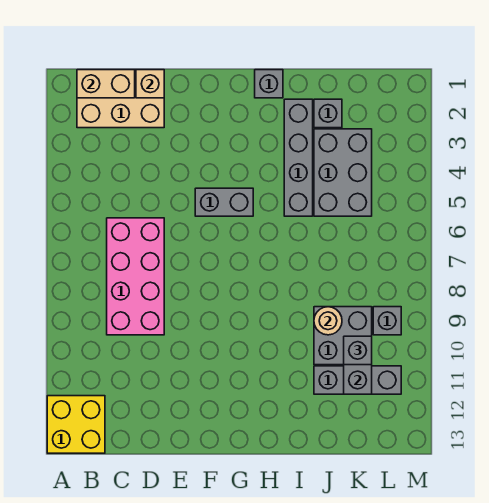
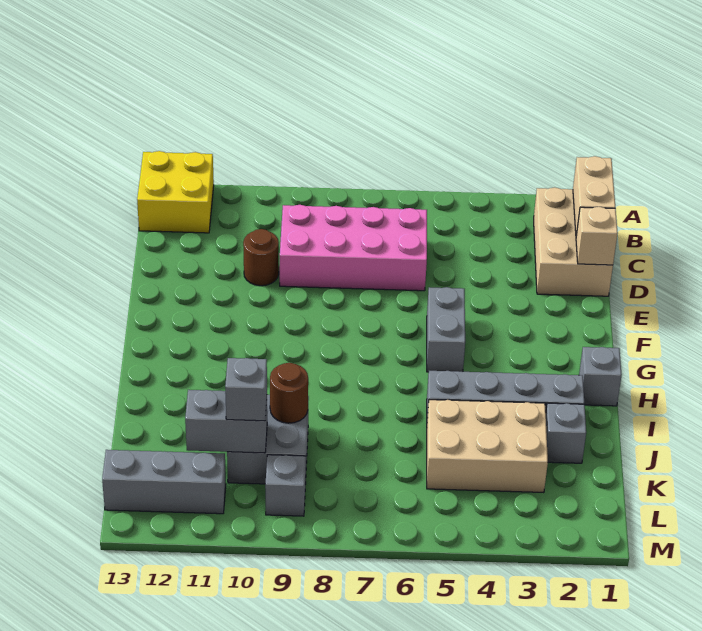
none -> brown round brick D10 level 1
grey brick J3:K5 level 1 -> tan brick J3:K5 level 1
tan round brick J9 level 2 -> brown round brick J9 level 2
grey brick J11:L11 level 1 -> grey brick L11:L13 level 1

